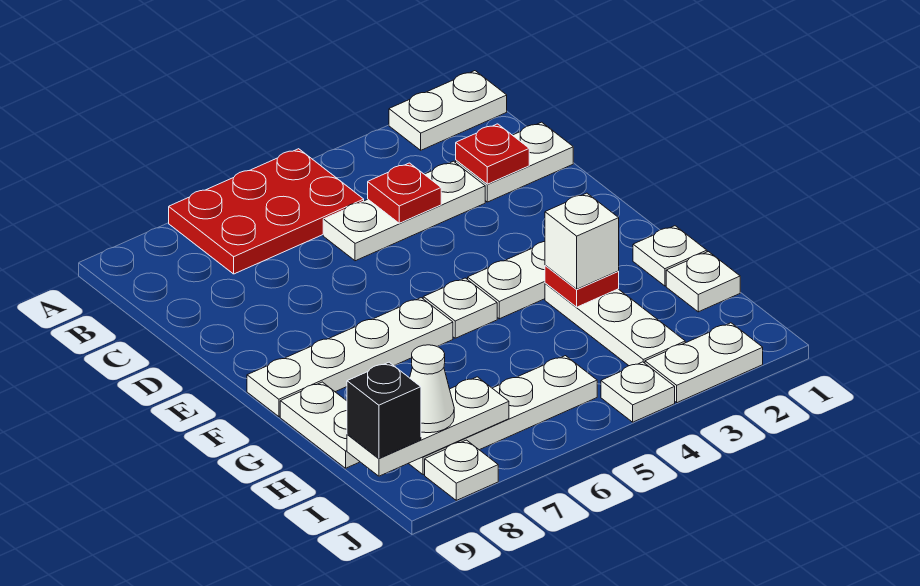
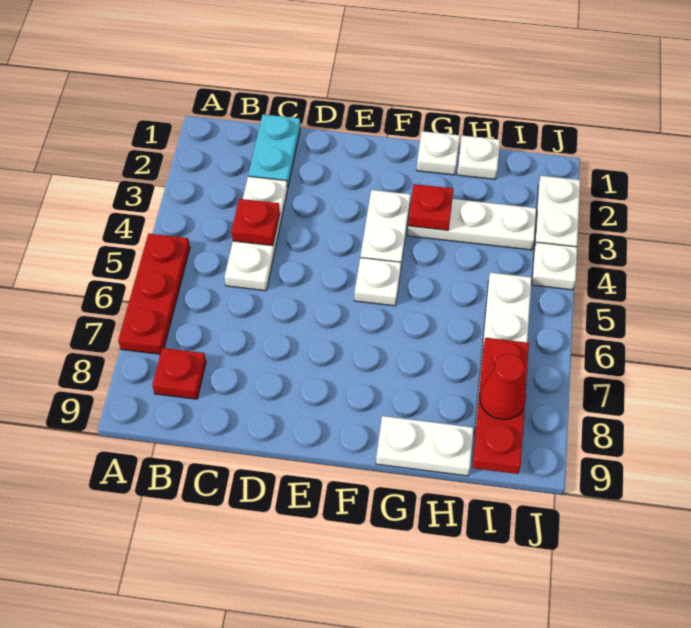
white plate A1:A2 level 1 -> none
red plate A5:B7 level 1 -> red plate A5:A7 level 1
white plate C1:C2 level 1 -> cyan plate C1:C2 level 1
red plate C2 level 2 -> red plate B8 level 1
white plate F6:F9 level 1 -> none
white brick G3 level 3 -> none
white plate I7:I9 level 2 -> red plate I7:I9 level 2
white cone I8 level 3 -> red cone I8 level 3
black brick I9 level 3 -> none
white plate J8 level 1 -> none

